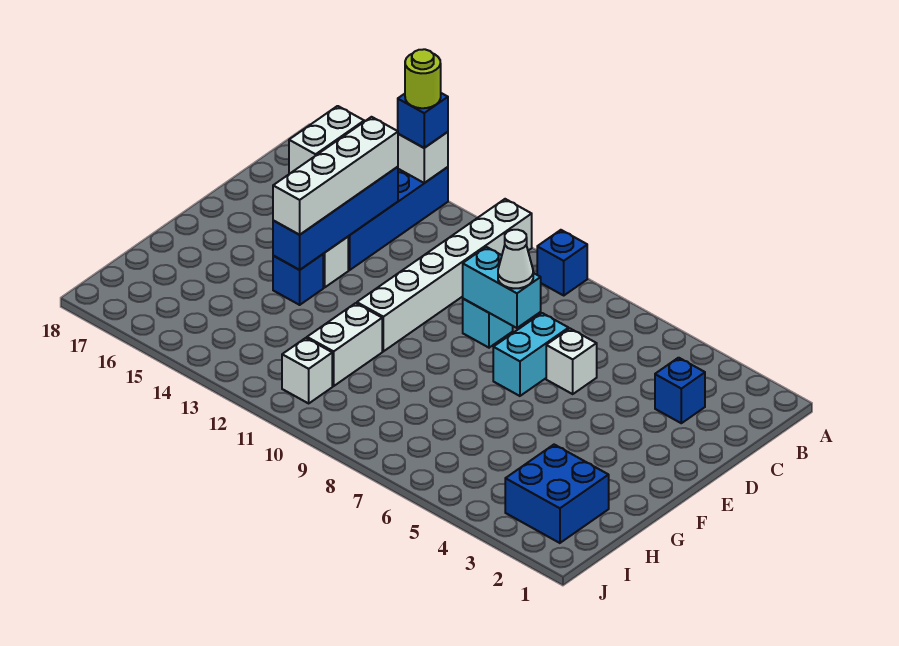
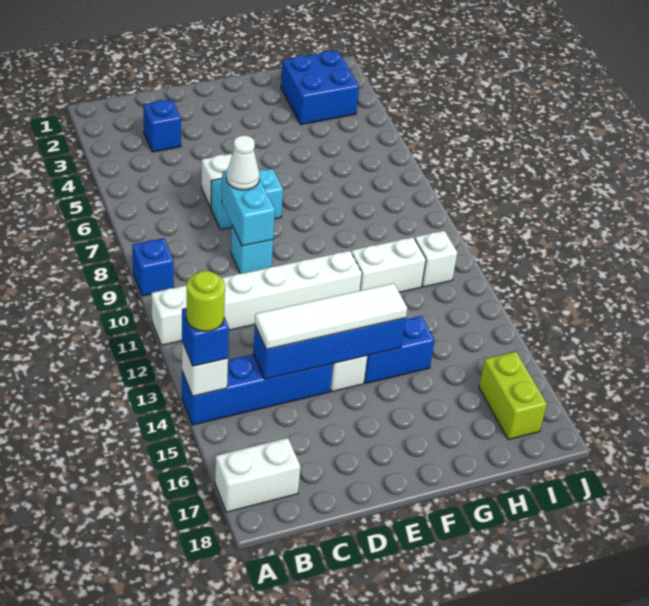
white brick C14:F14 level 3 -> white tile C14:F14 level 3
blue brick F14 level 1 -> blue brick F14:G14 level 1
none -> lime brick I16:I17 level 1

